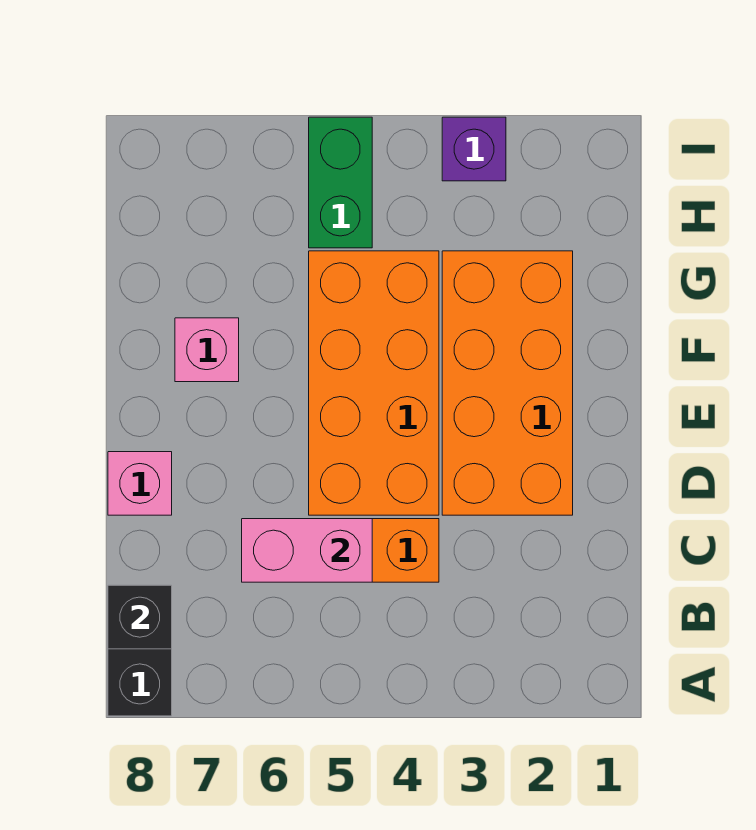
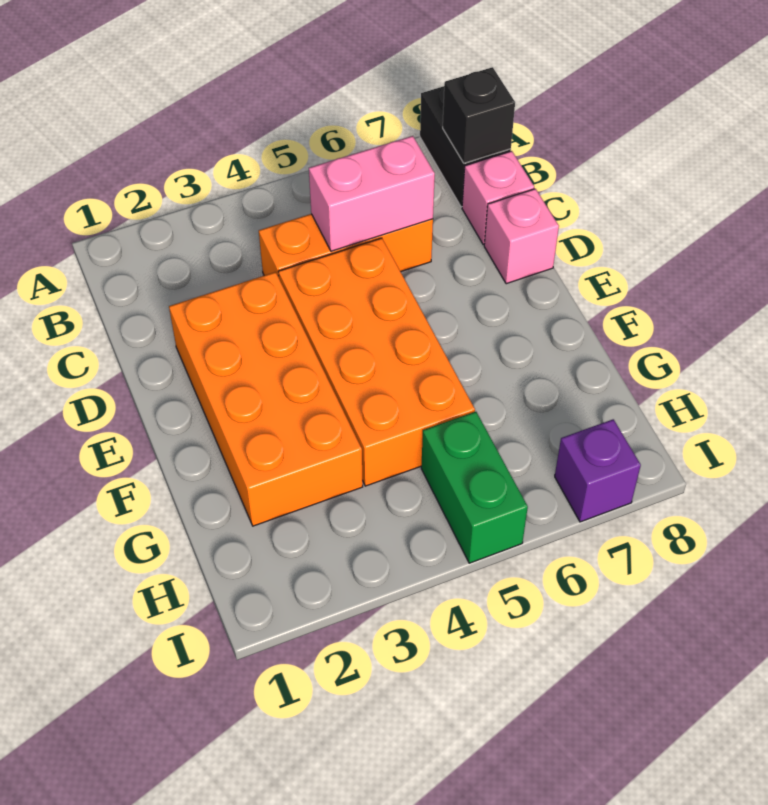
pink brick F7 level 1 -> pink brick C8 level 1
purple brick I3 level 1 -> purple brick I7 level 1

